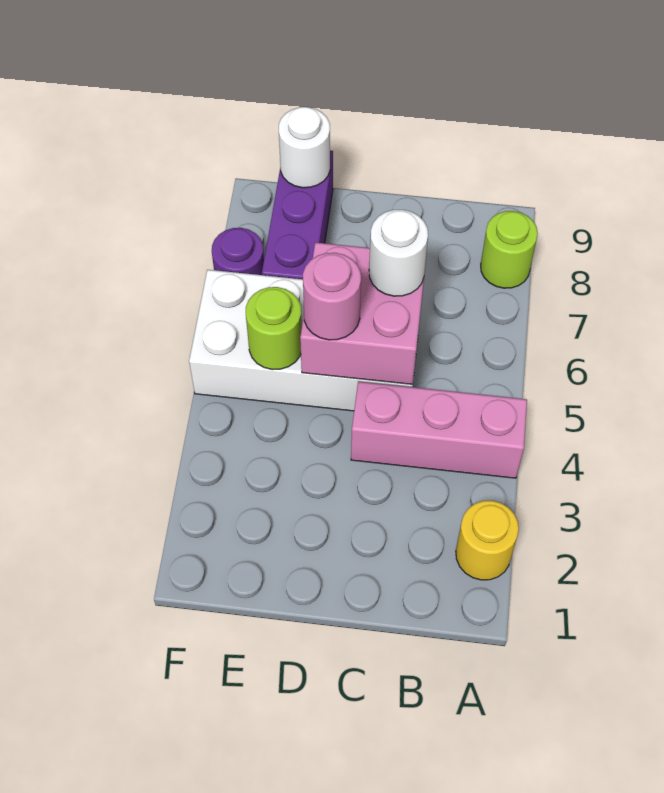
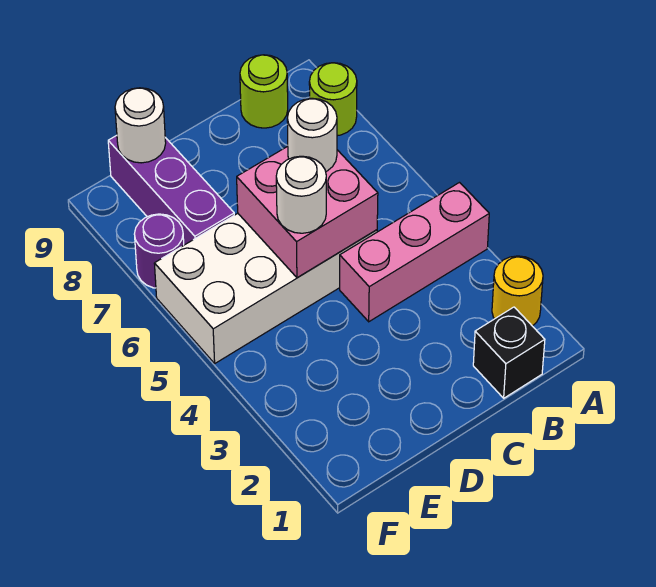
none -> black brick B1 level 1
pink round brick D5 level 3 -> white round brick D5 level 3
lime round brick E5 level 2 -> lime round brick B9 level 1

